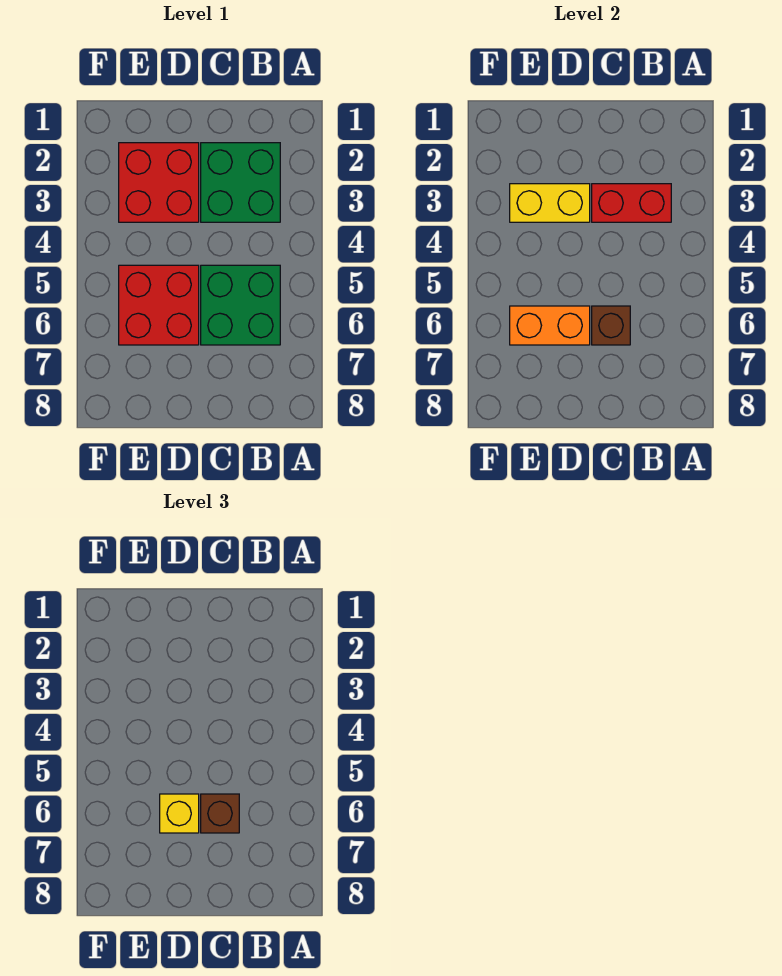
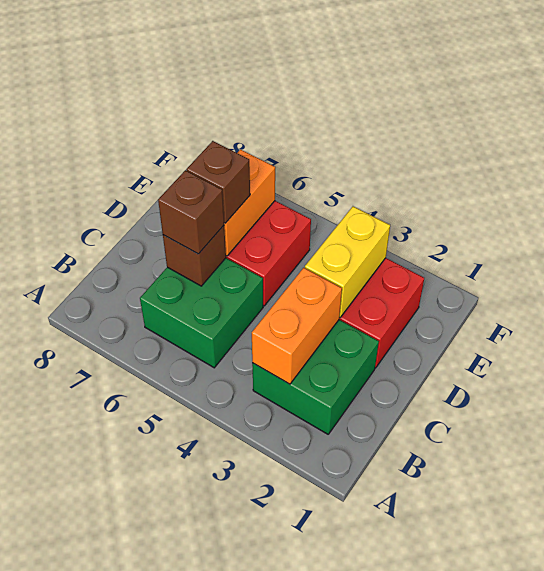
red brick B3:C3 level 2 -> orange brick B3:C3 level 2
yellow brick D6 level 3 -> brown brick D6 level 3

